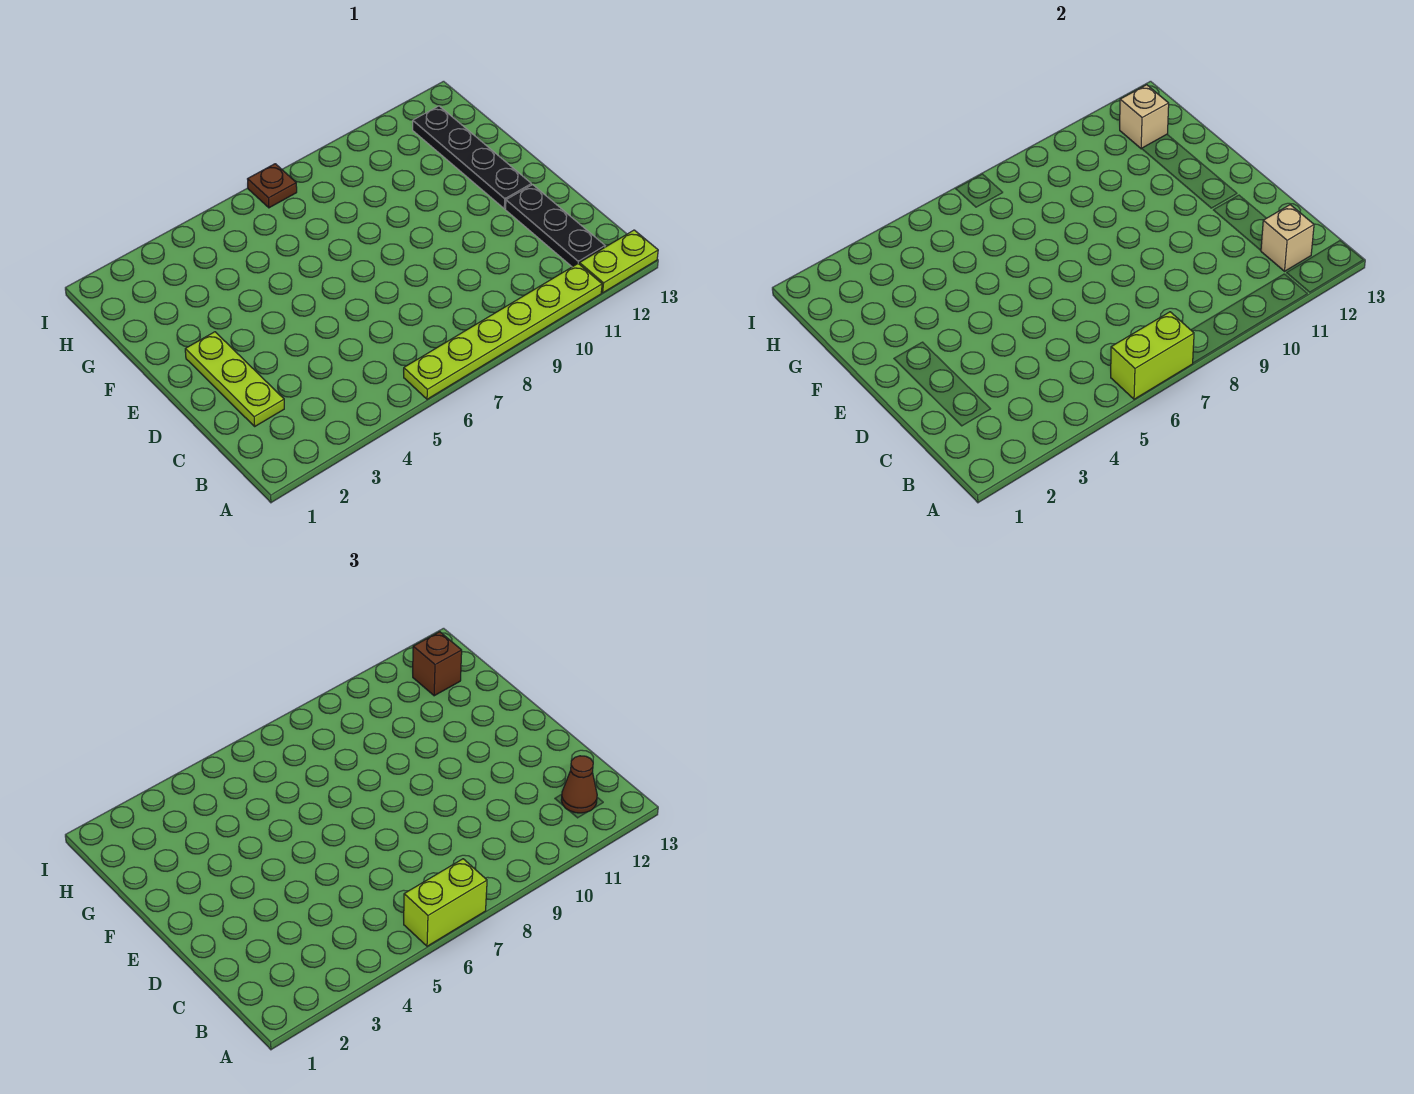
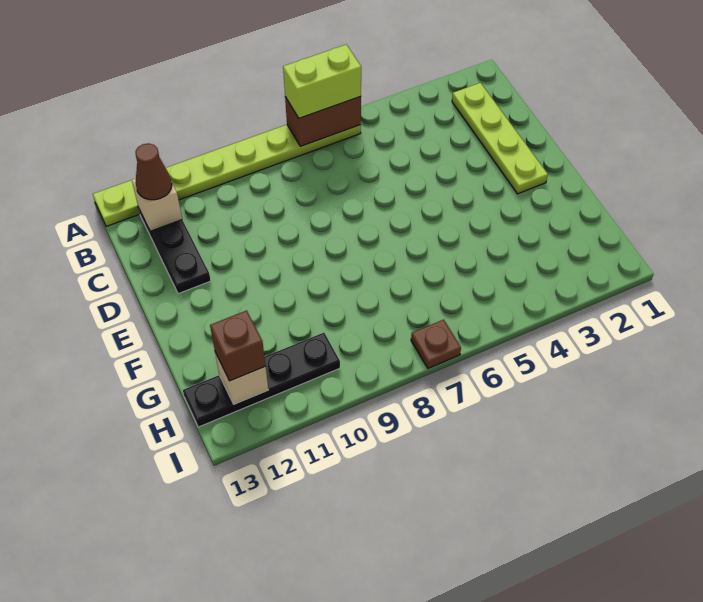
lime brick A6:A7 level 2 -> brown brick A6:A7 level 2
lime plate C2:E2 level 1 -> lime plate B2:E2 level 1
black plate E12:H12 level 1 -> black plate H10:H13 level 1

